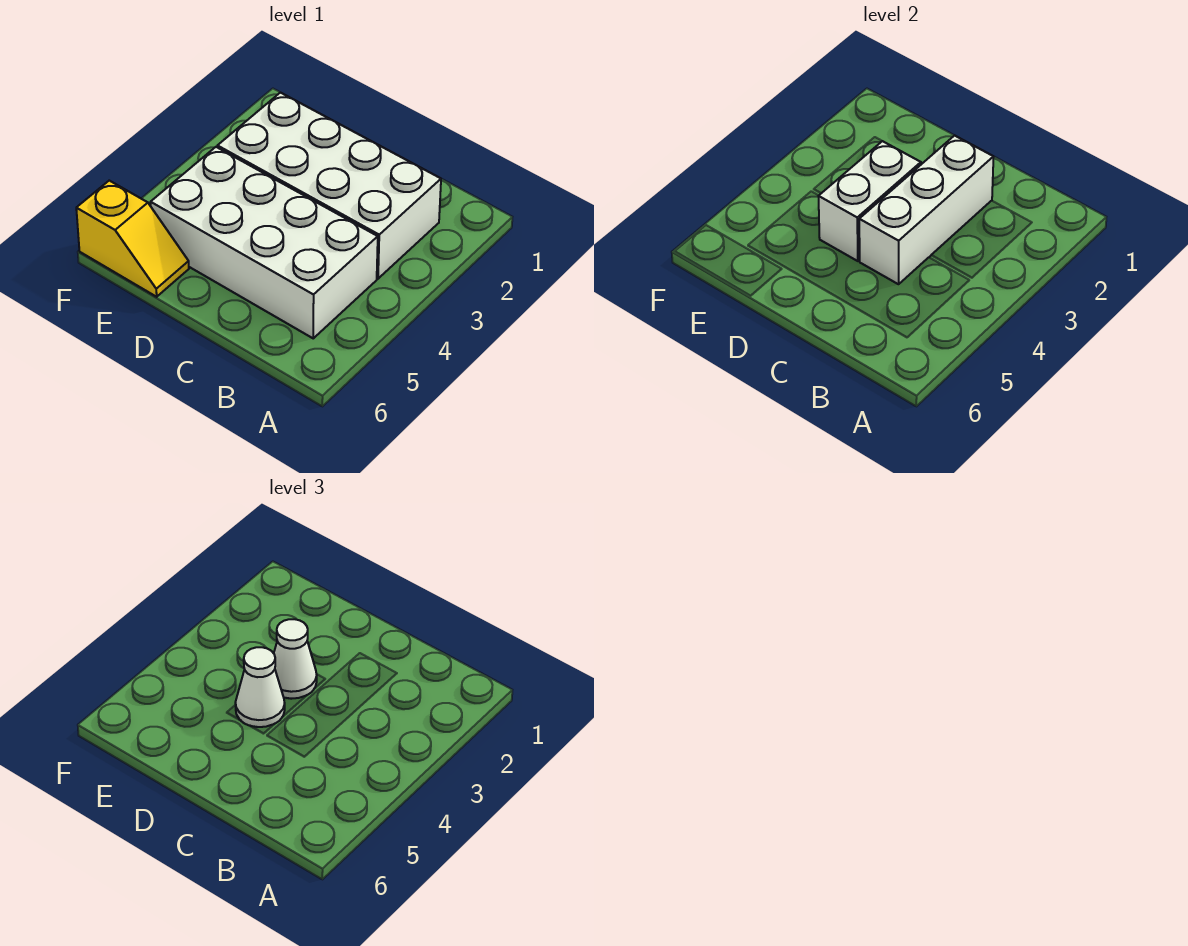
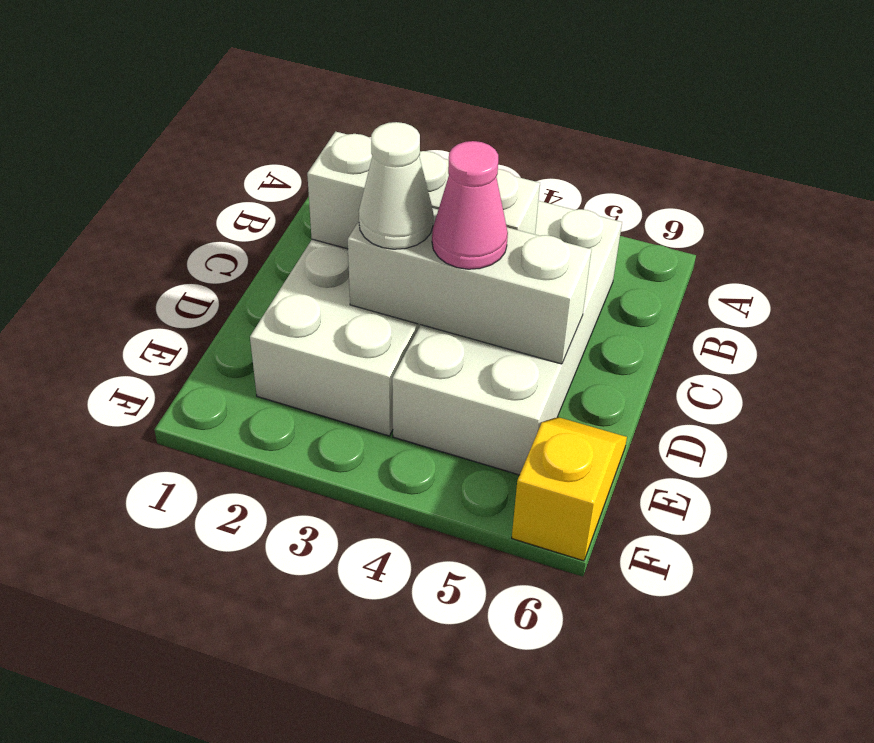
white brick D3:D4 level 2 -> white brick D3:D5 level 2
white cone D4 level 3 -> pink cone D4 level 3

